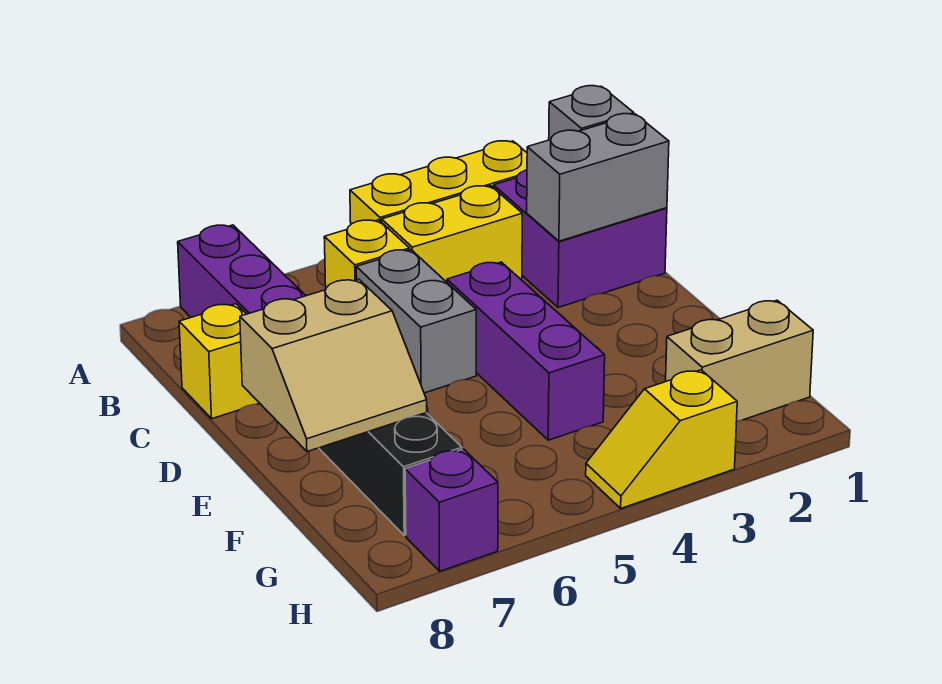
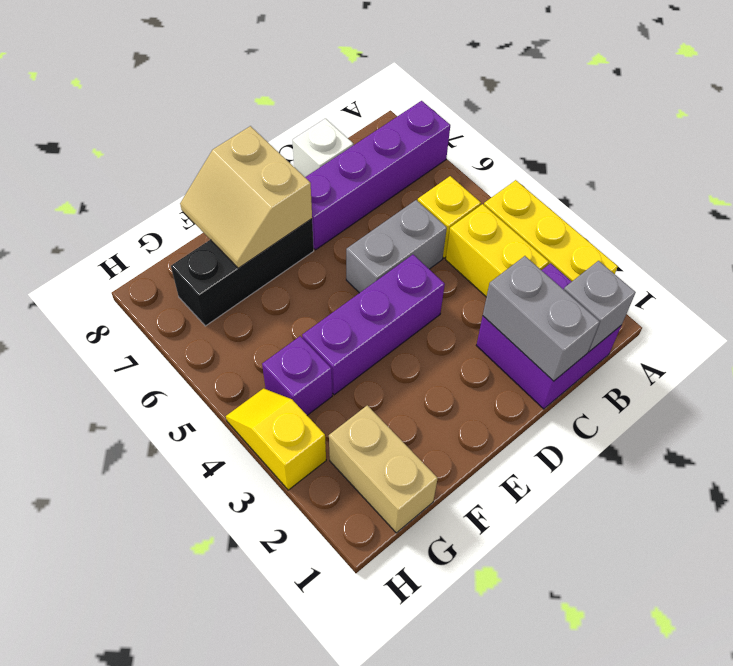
yellow brick C8 level 1 -> white brick C8 level 1
purple brick H7 level 1 -> purple brick G4 level 1

